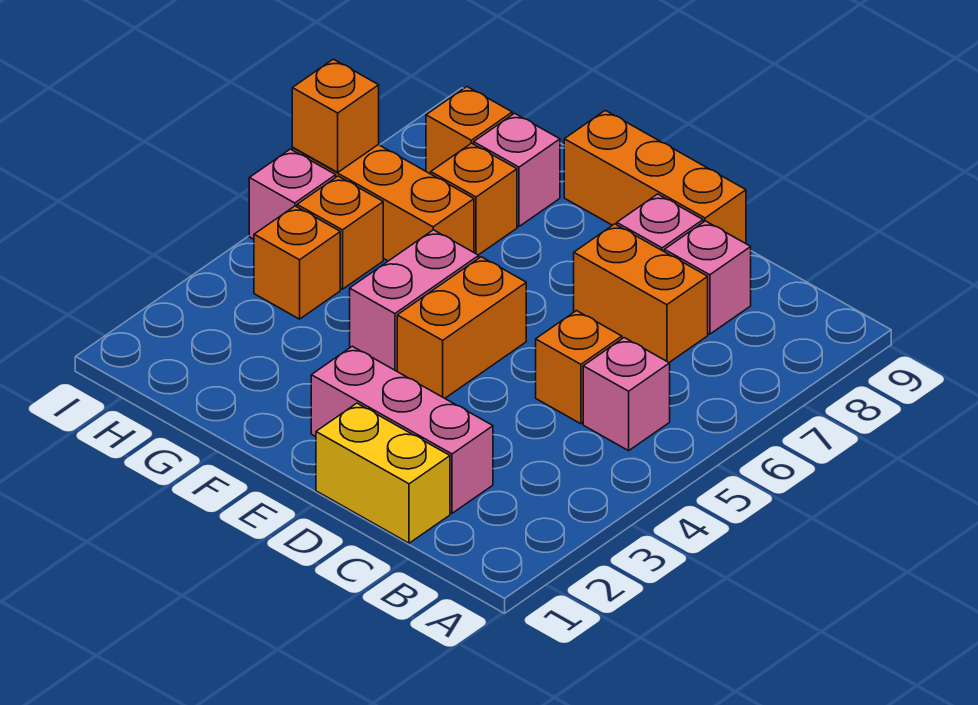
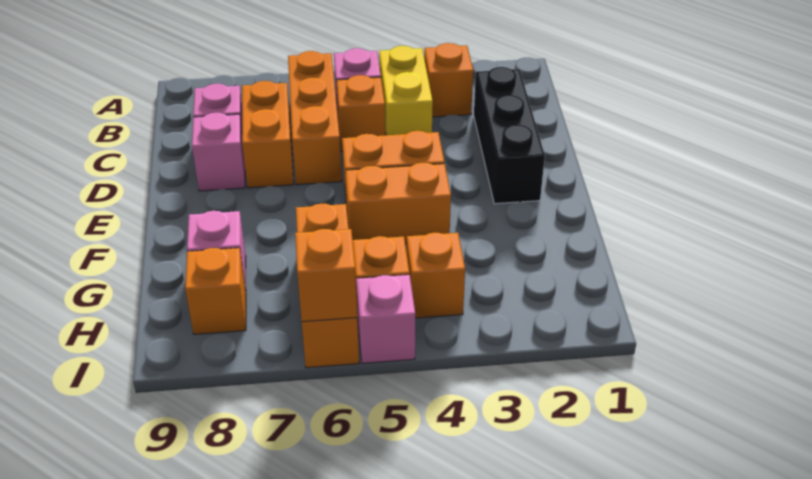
yellow brick C1:D1 level 1 -> yellow brick B4:C4 level 1
pink brick C2:E2 level 1 -> black brick C2:E2 level 1
orange brick D9:F9 level 1 -> orange brick B6:D6 level 1
pink brick F4:F5 level 1 -> orange brick F4:F5 level 1
orange brick G7 level 1 -> orange brick B3 level 1

